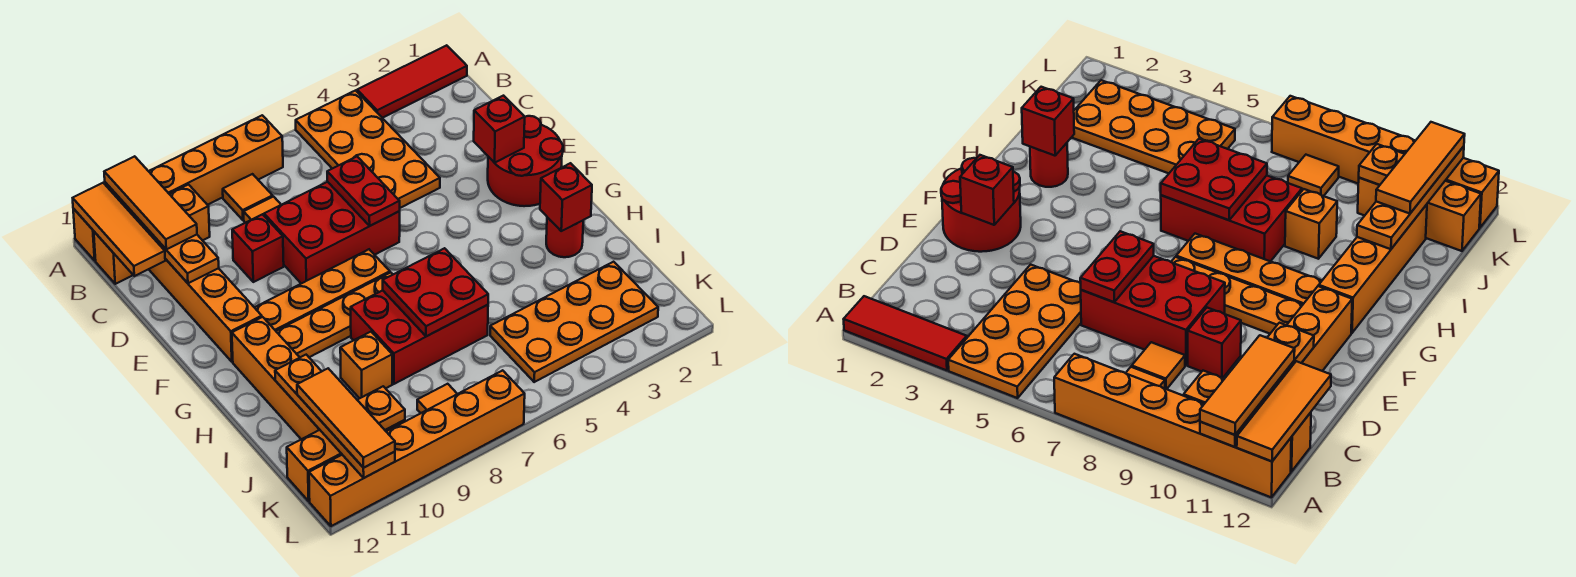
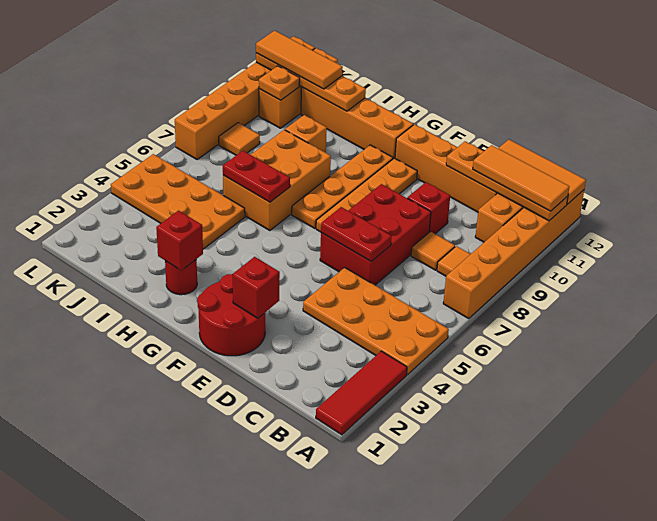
red brick H6:I8 level 1 -> orange brick H6:I8 level 1
red plate H6:I7 level 2 -> red plate H6:I6 level 2
orange plate J2:K5 level 1 -> orange plate I4:L5 level 1

